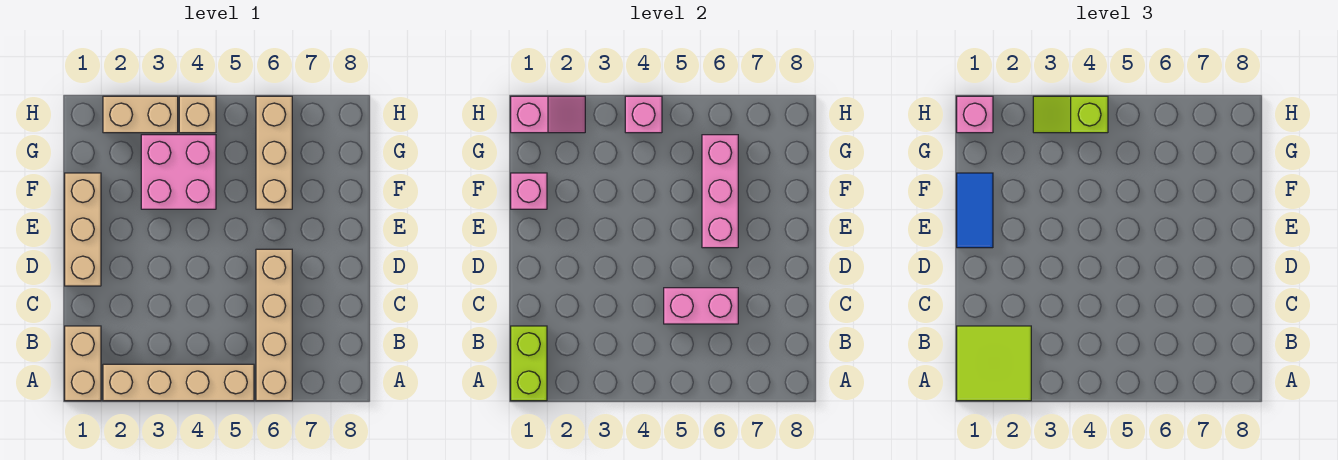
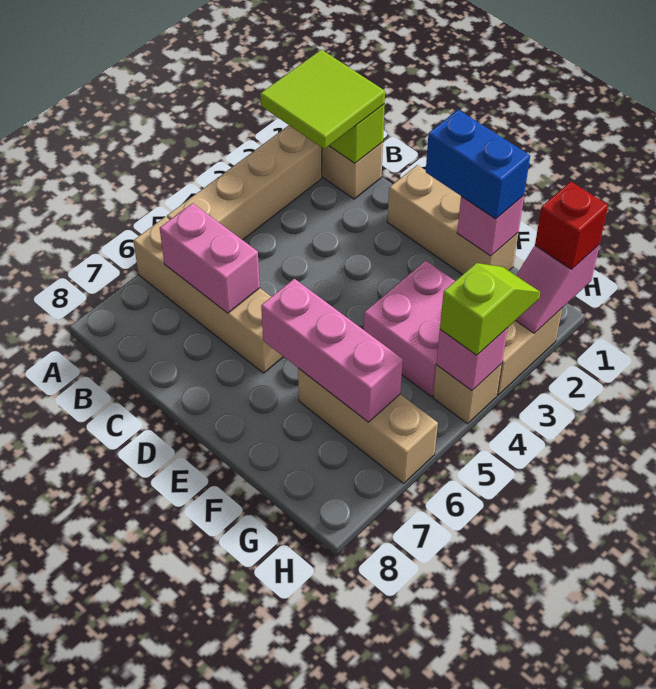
pink brick C5:C6 level 2 -> pink brick B6:C6 level 2
blue tile E1:F1 level 3 -> blue brick E1:F1 level 3
pink brick H1 level 3 -> red brick H1 level 3

